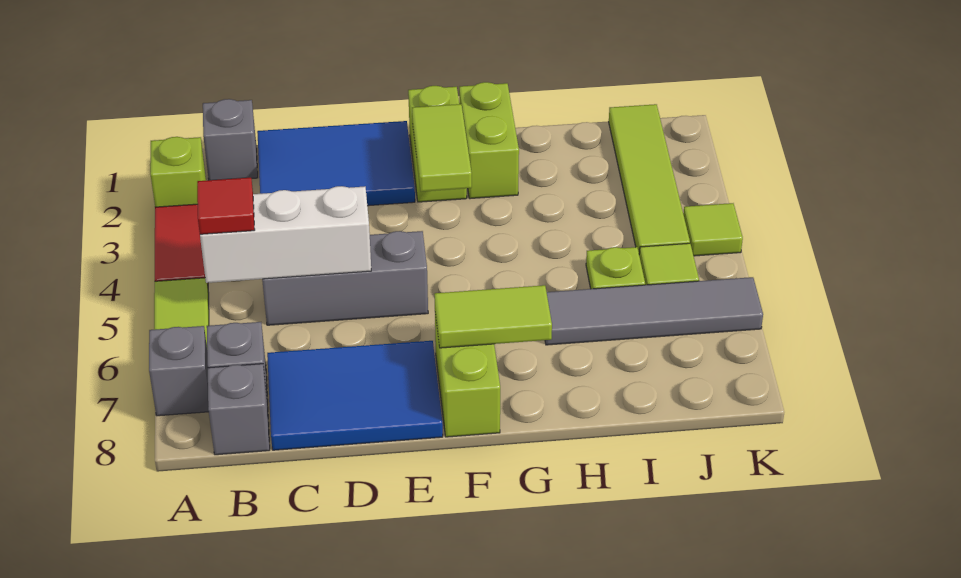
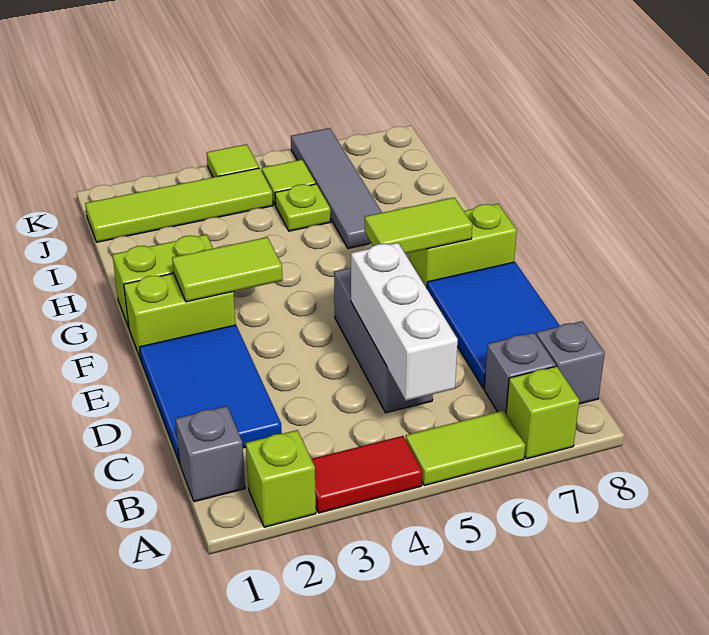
grey brick A7 level 1 -> lime brick A7 level 1
red tile B5 level 3 -> none
lime tile F7:G7 level 2 -> lime tile F6:F7 level 2

